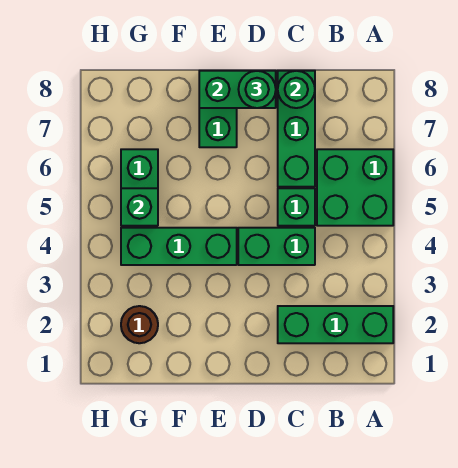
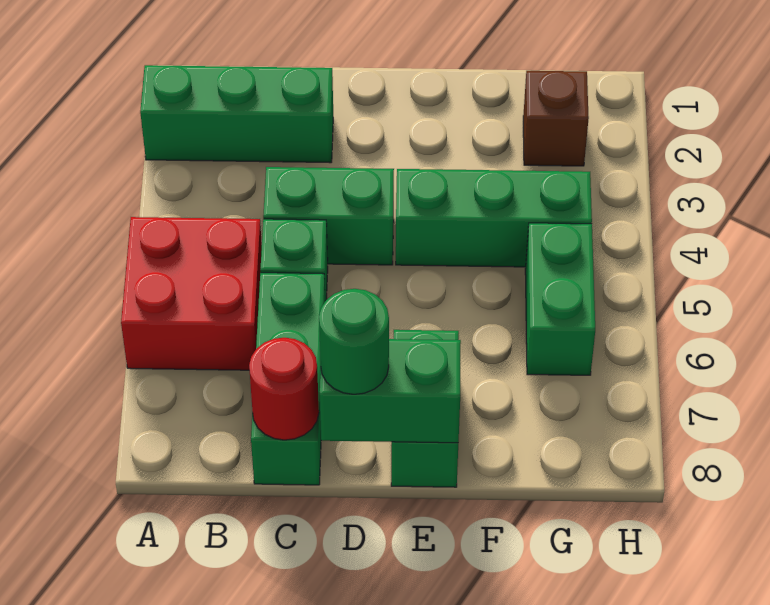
green brick A5:B6 level 1 -> red brick A5:B6 level 1
green round brick C8 level 2 -> red round brick C8 level 2
brown round brick G2 level 1 -> brown brick G2 level 1
green brick G5 level 2 -> none

